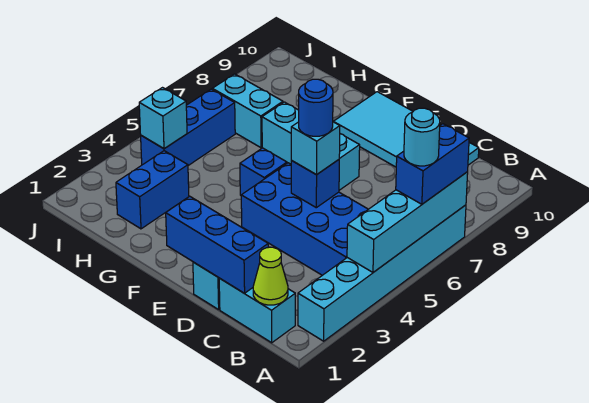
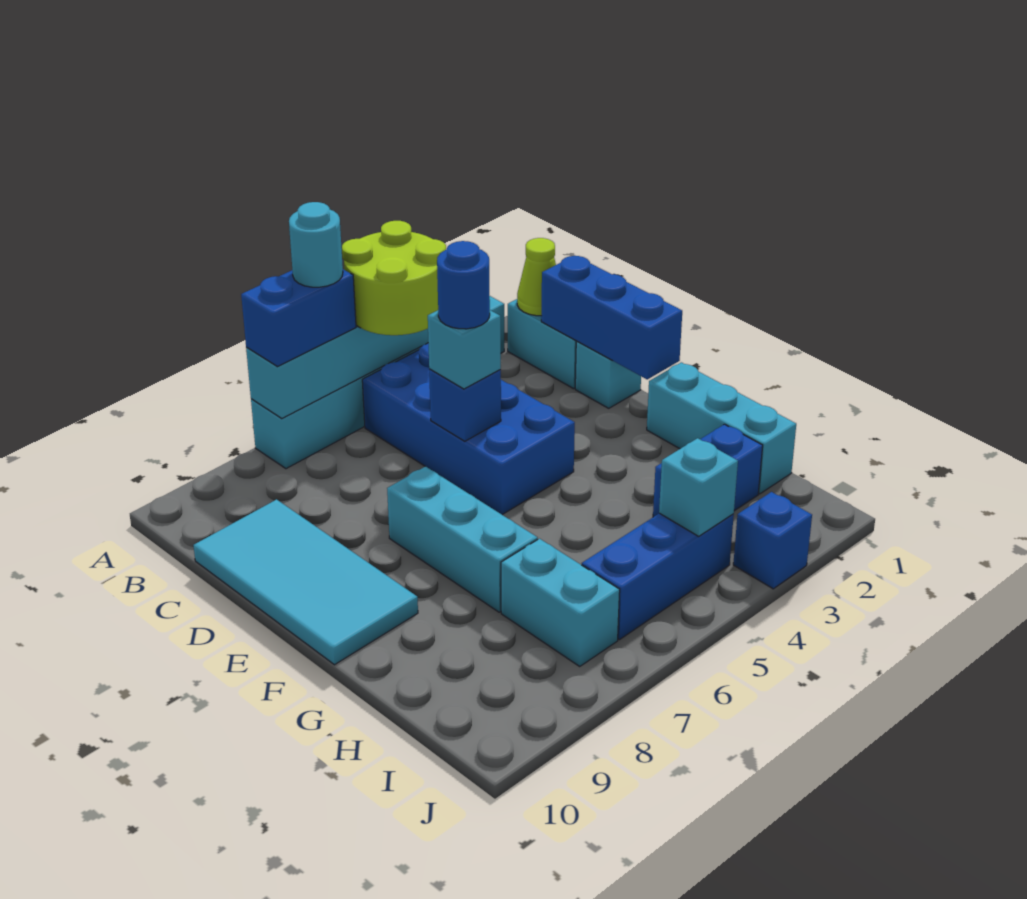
none -> lime round brick A4:B5 level 3
none -> cyan brick F1:H1 level 1
blue brick F5 level 1 -> blue brick J3 level 1

